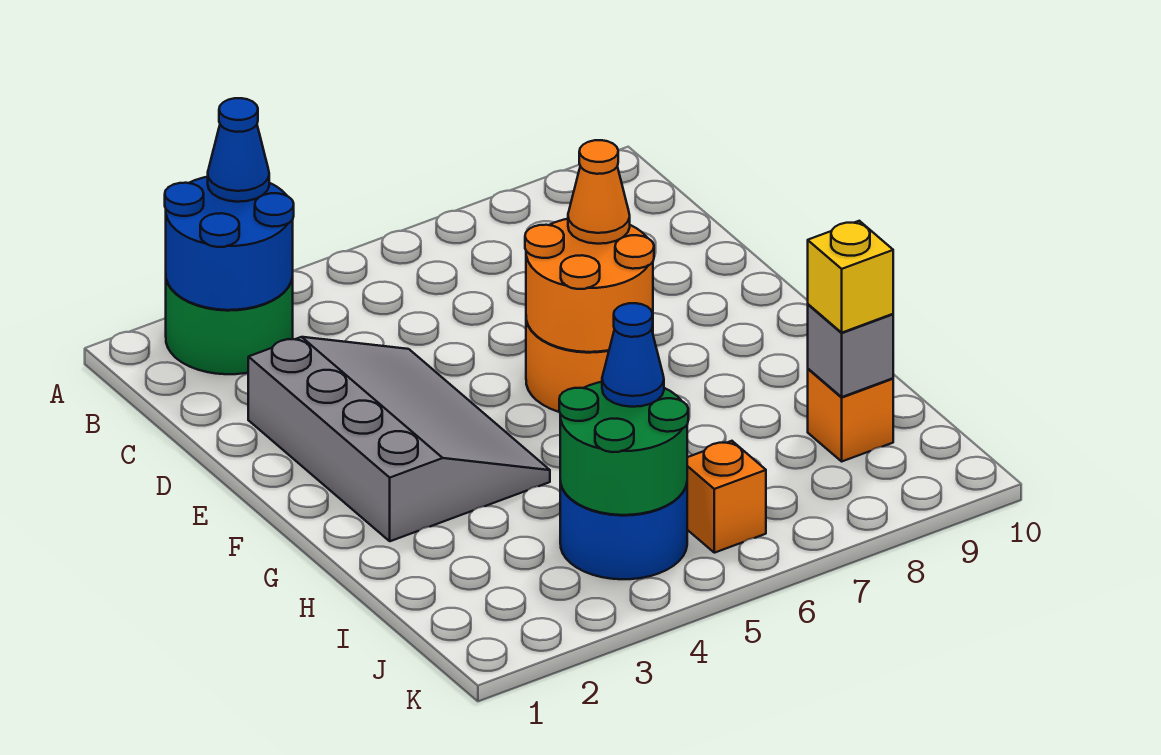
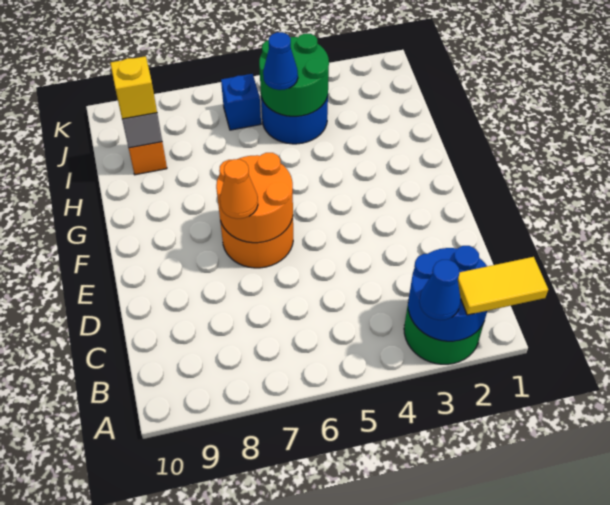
none -> yellow tile A1:A2 level 3
grey slope D2:G4 level 1 top 2 -> none
orange brick J6 level 1 -> blue brick J6 level 1

